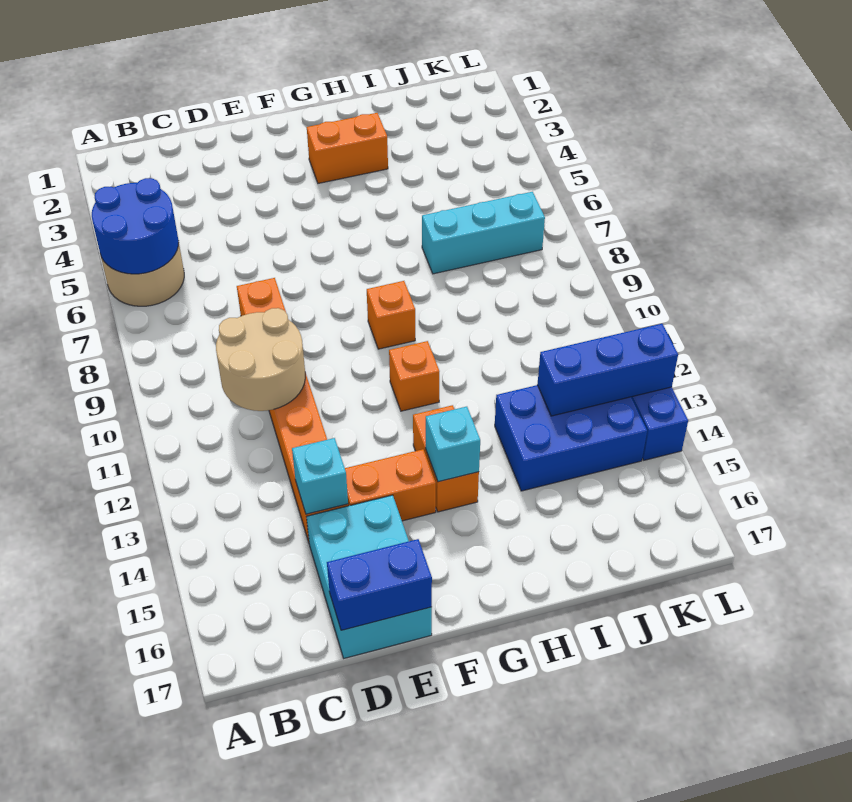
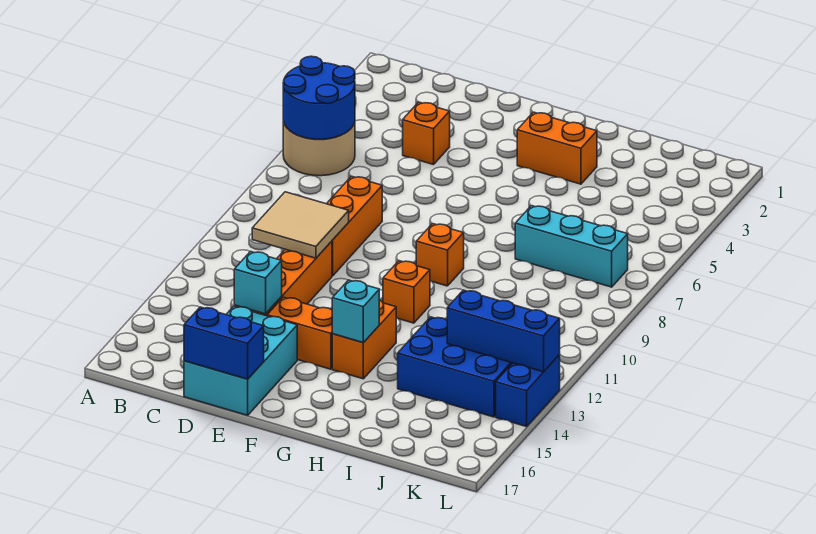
tan round brick C10:D11 level 2 -> tan tile C10:D11 level 2
none -> orange brick D4 level 1

